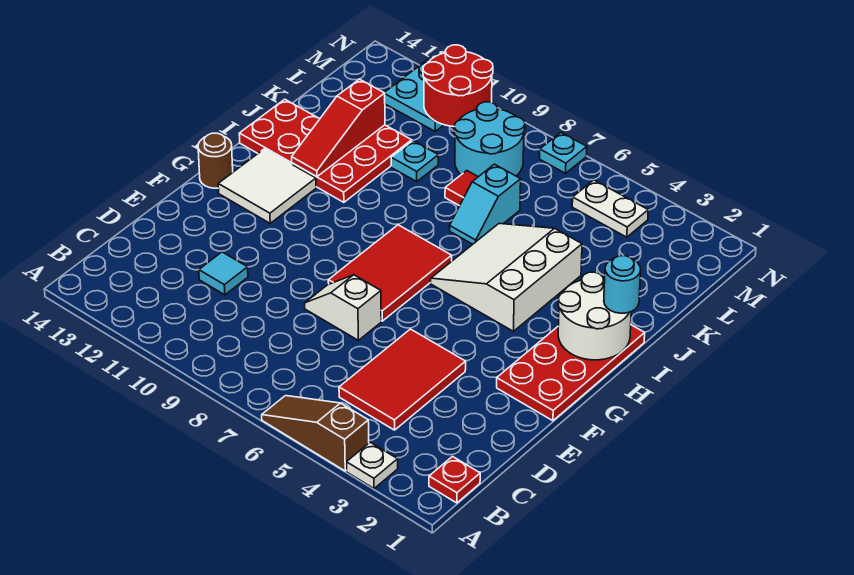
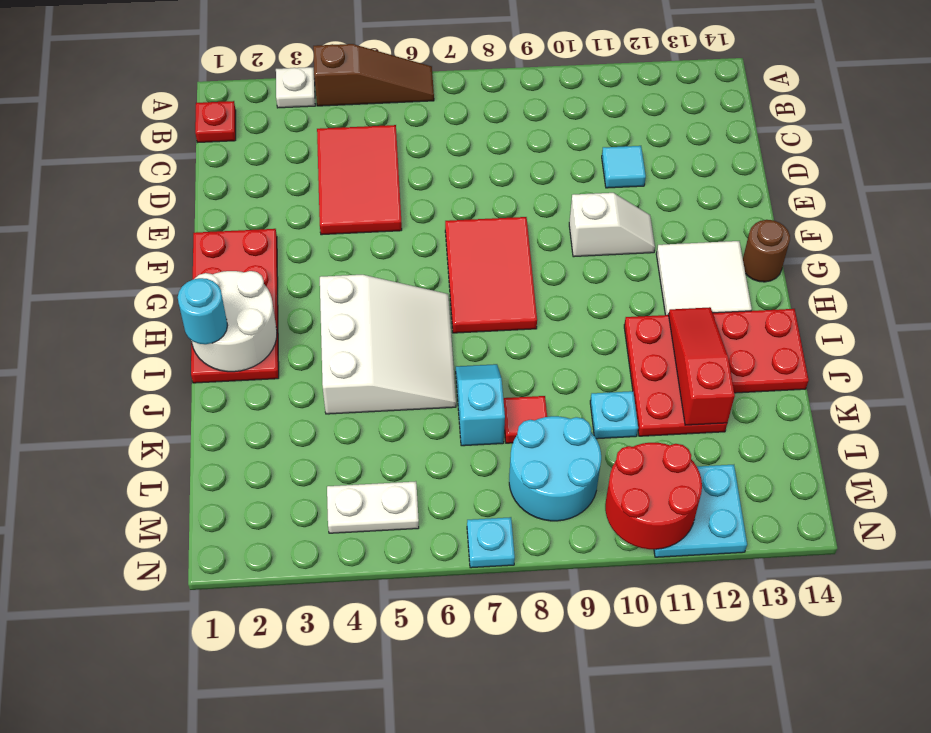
white slope E7:E8 level 1 top 7 -> white slope F10:F11 level 1 top 10

